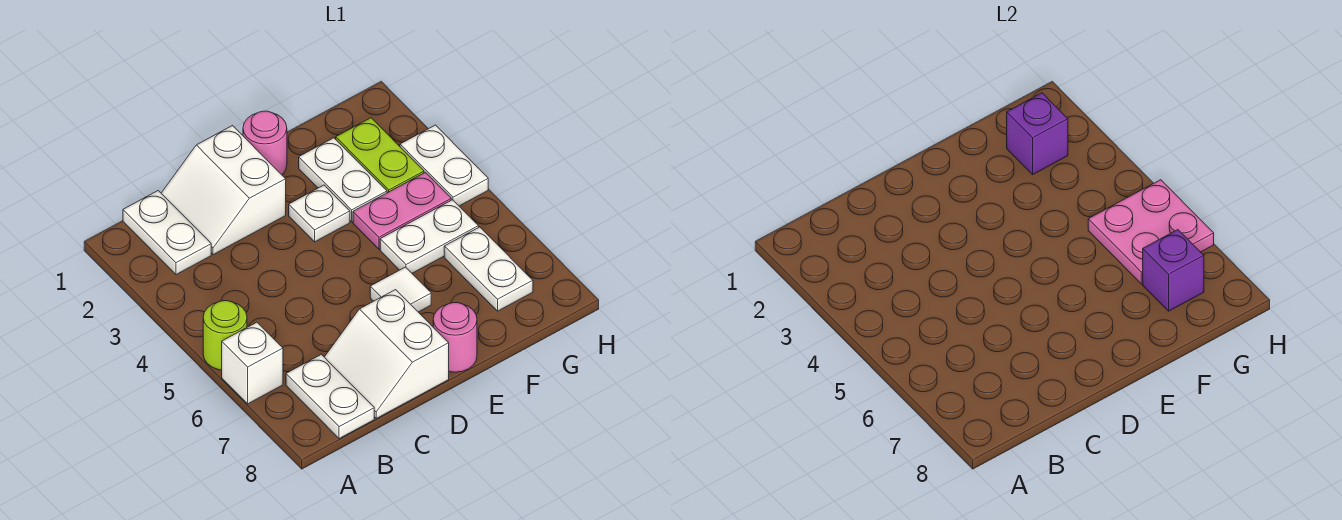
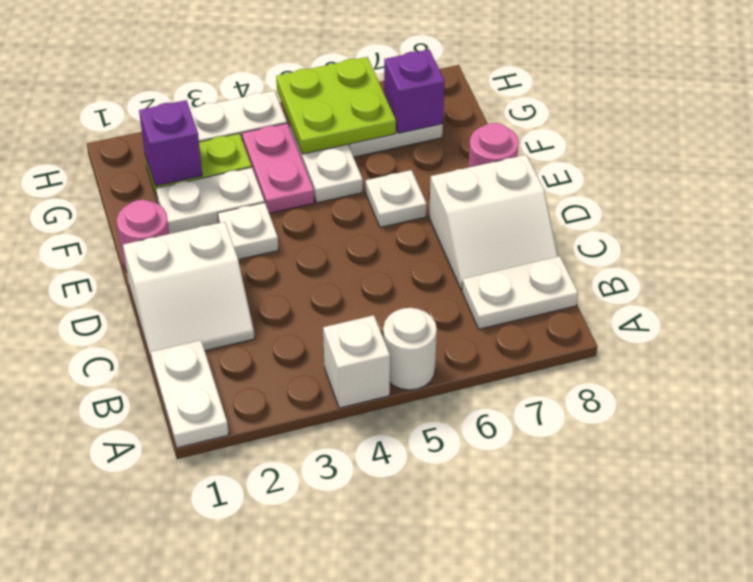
lime round brick A5 level 1 -> white round brick A5 level 1
white brick A6 level 1 -> white brick A4 level 1
white plate B1:B2 level 1 -> white plate A1:B1 level 1
white tile E6 level 1 -> white plate E6 level 1
pink plate G5:H6 level 2 -> lime plate G5:H6 level 2

